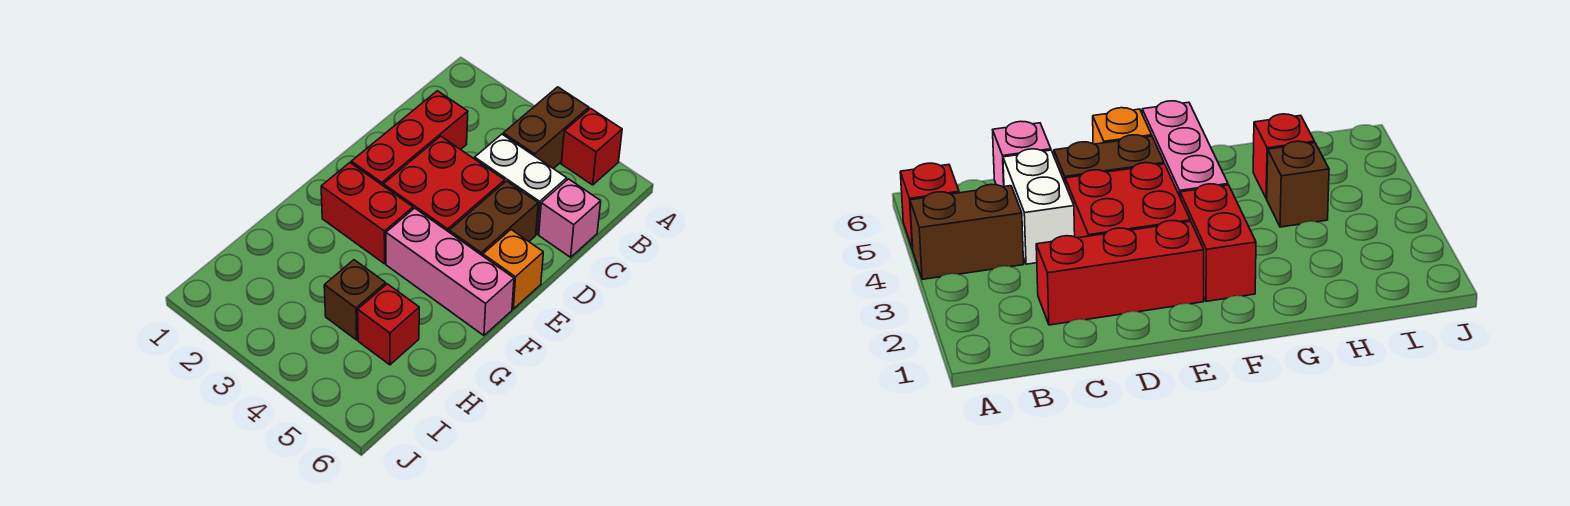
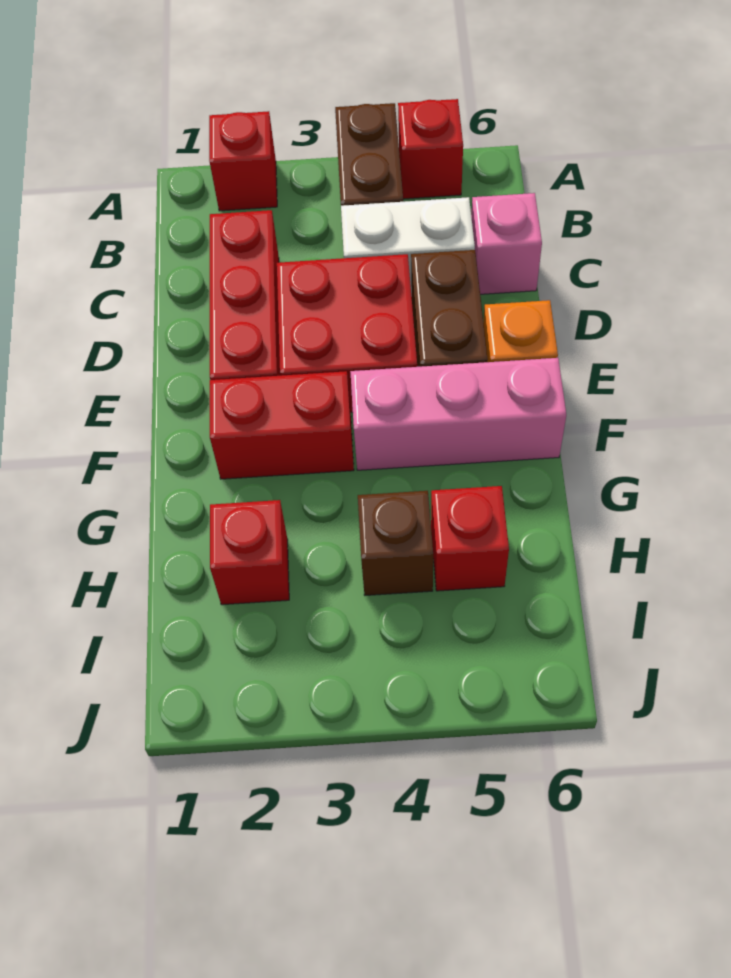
none -> red brick A2 level 1
none -> red brick H2 level 1

